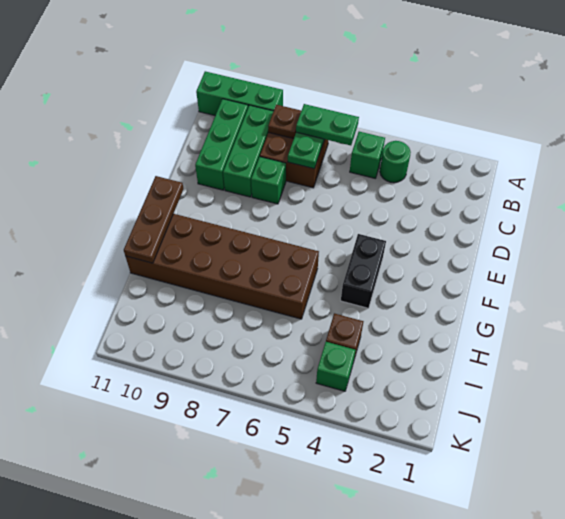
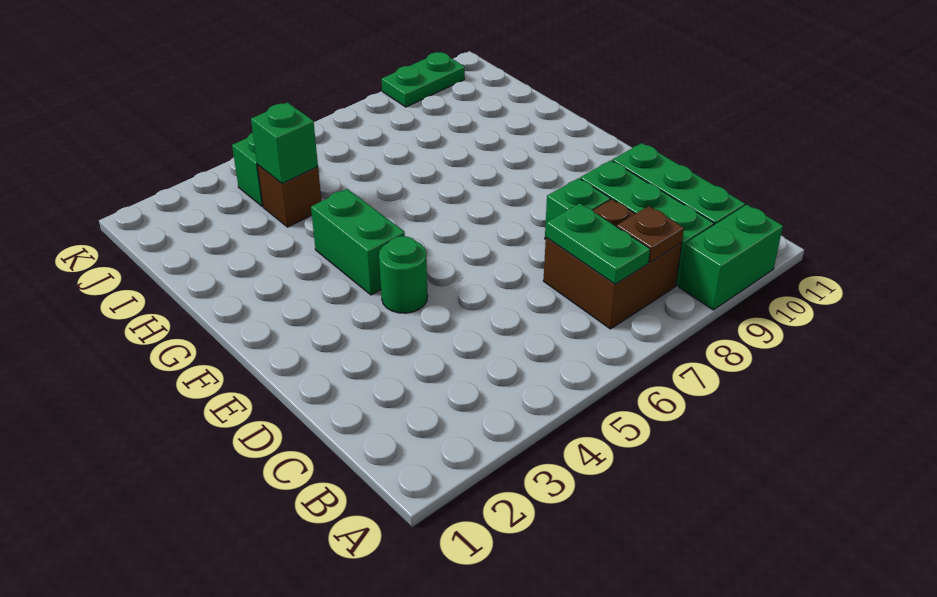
green brick A9:A11 level 1 -> green brick A9:A10 level 1
green round brick B4 level 1 -> green round brick E4 level 1
green brick B5 level 1 -> green brick I4 level 2
green plate B6:B7 level 3 -> green plate K9:K10 level 1
black brick F4:G4 level 1 -> green brick F4:G4 level 1
brown plate F11:H11 level 2 -> none
brown brick G6:H11 level 1 -> none

